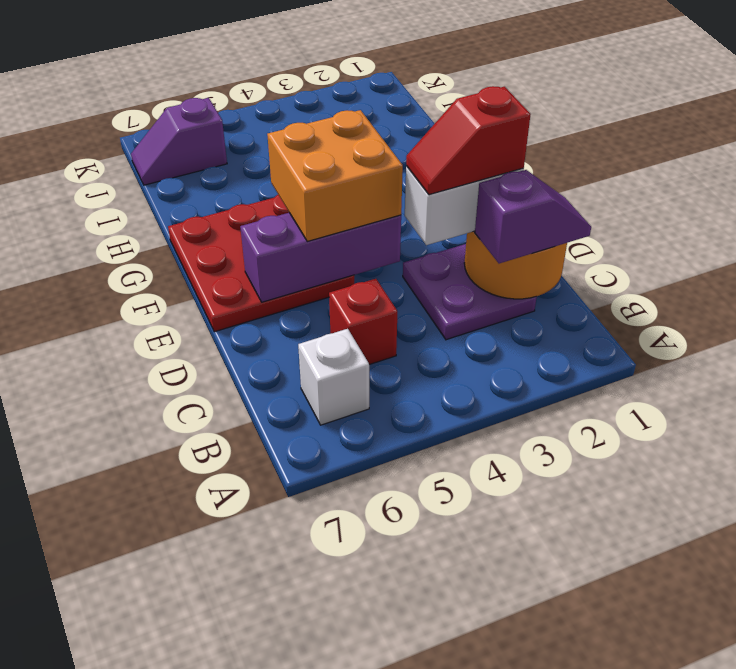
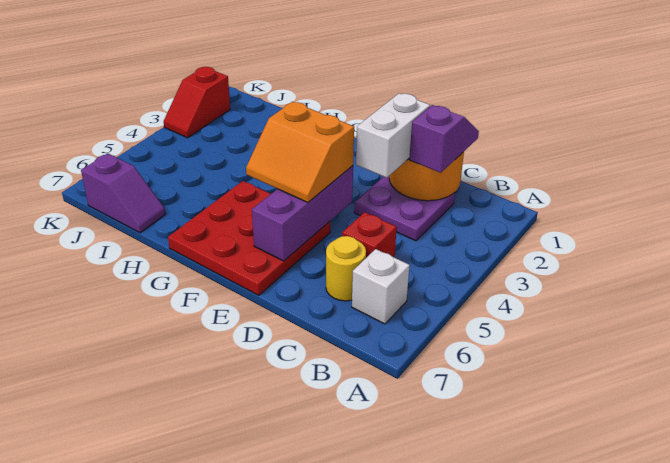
none -> yellow round brick C6 level 1
red slope D2:D3 level 4 top 2 -> red slope K2:K3 level 1 top 2
orange brick E4:F5 level 3 -> orange slope E4:F5 level 3 top 4
purple slope J6:J7 level 1 top 6 -> purple slope I7:J7 level 1 top J

